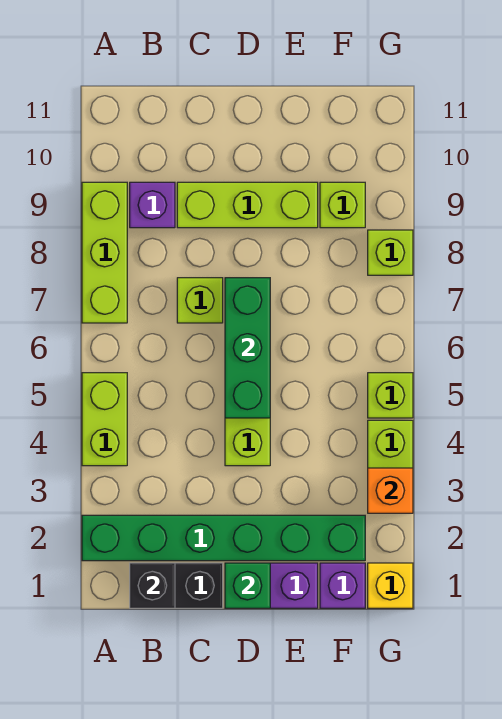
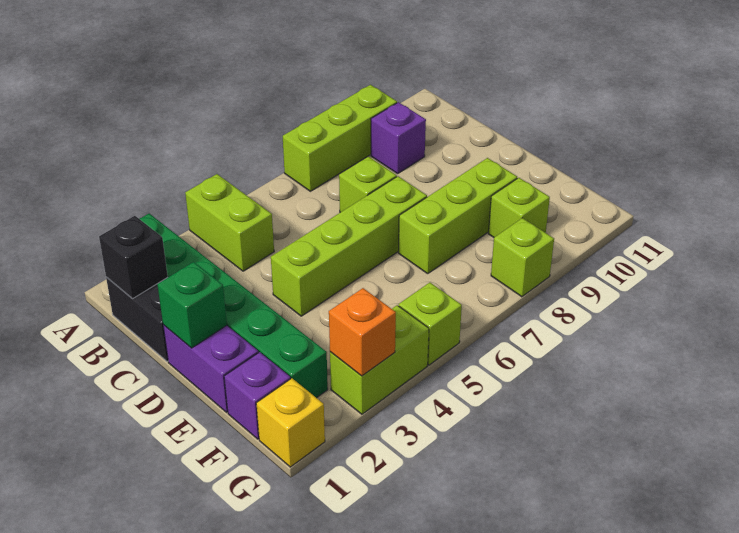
lime brick A4:A5 level 1 -> lime brick A4:B4 level 1
lime brick C9:E9 level 1 -> lime brick E7:E9 level 1
green brick D5:D7 level 2 -> none

